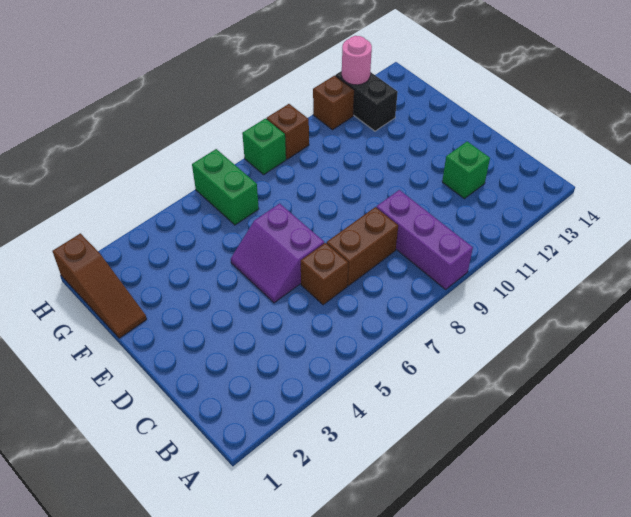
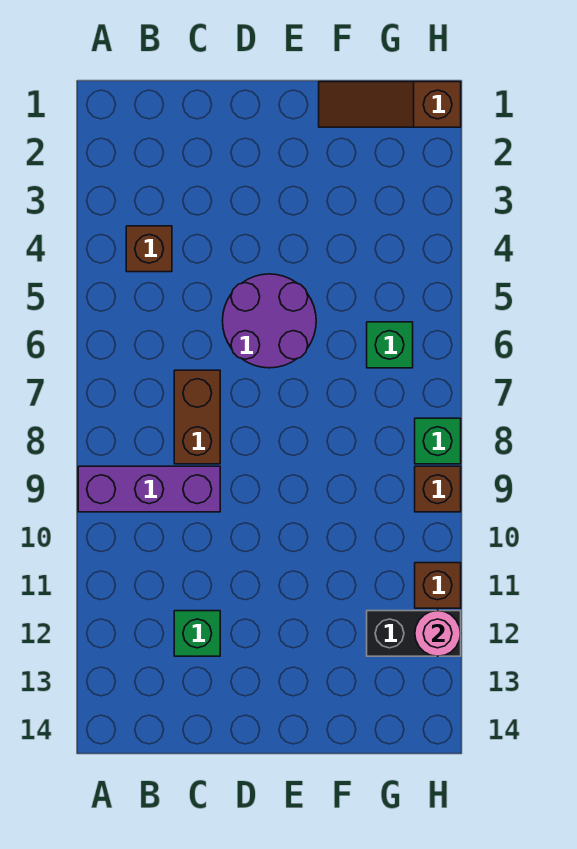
brown brick C6 level 1 -> brown brick B4 level 1
purple slope D5:E6 level 1 top 6 -> purple round brick D5:E6 level 1
green brick G6:H6 level 1 -> green brick G6 level 1

